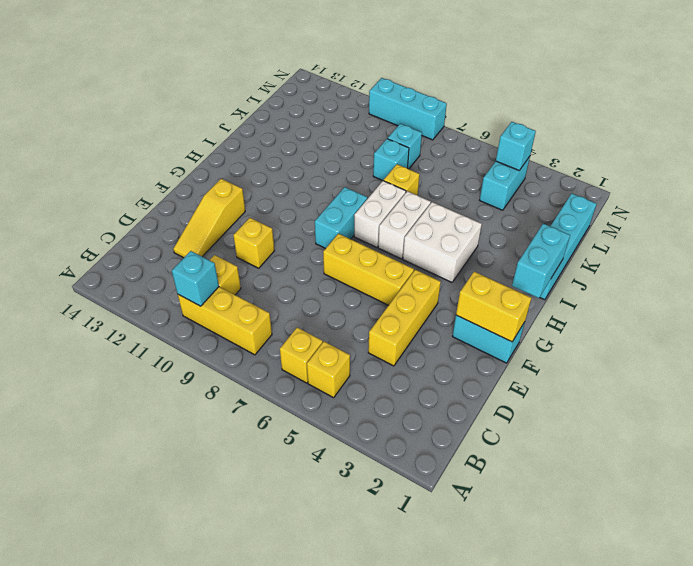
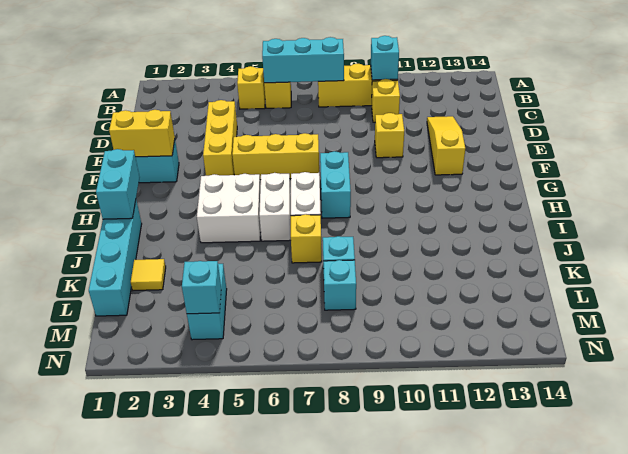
none -> yellow tile K2 level 1
cyan brick N8:N10 level 1 -> cyan brick B6:B8 level 2

